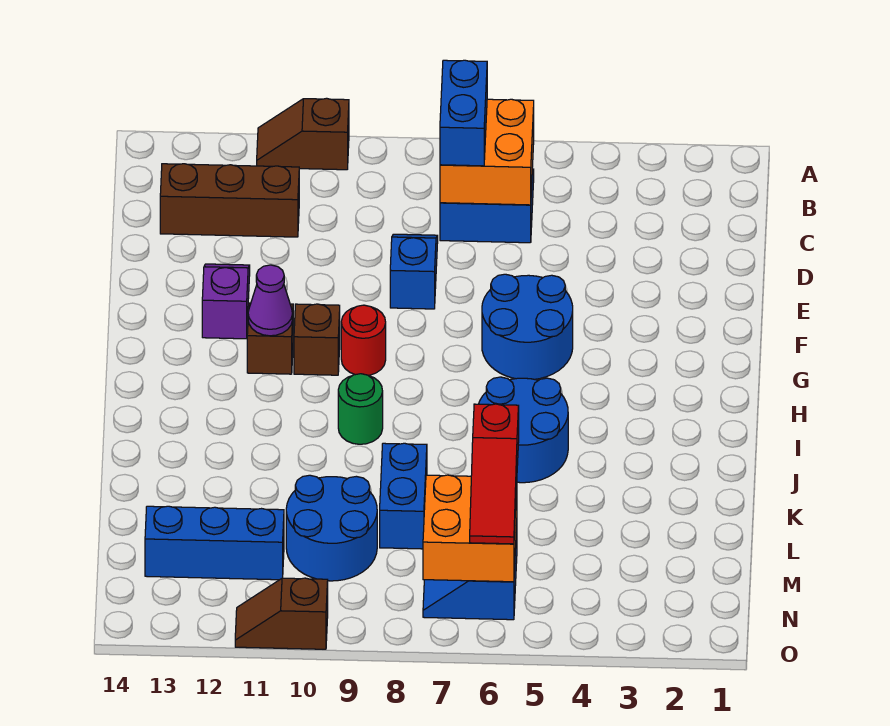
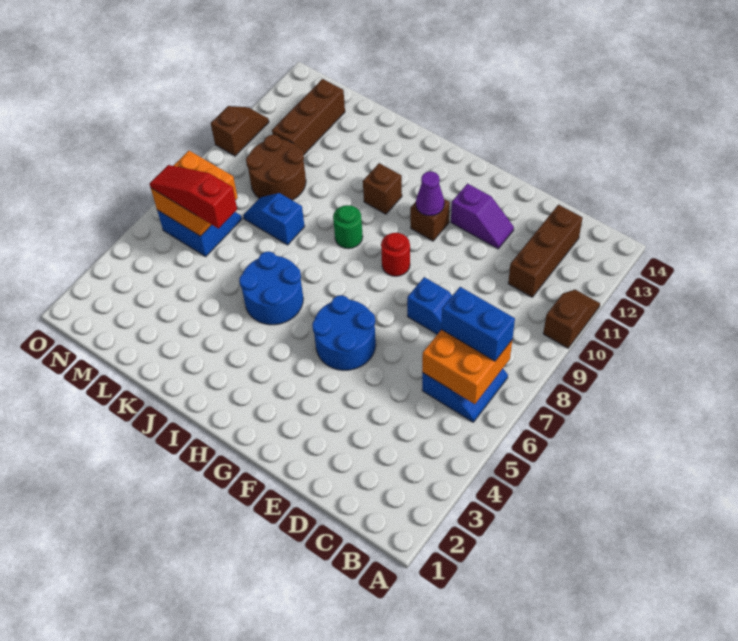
brown brick G10 level 1 -> brown brick I11 level 1
blue brick K8:L8 level 1 -> blue slope K8:L8 level 1 top K
blue round brick L9:M10 level 1 -> brown round brick L9:M10 level 1
blue brick M11:M13 level 1 -> brown brick M11:M13 level 1

